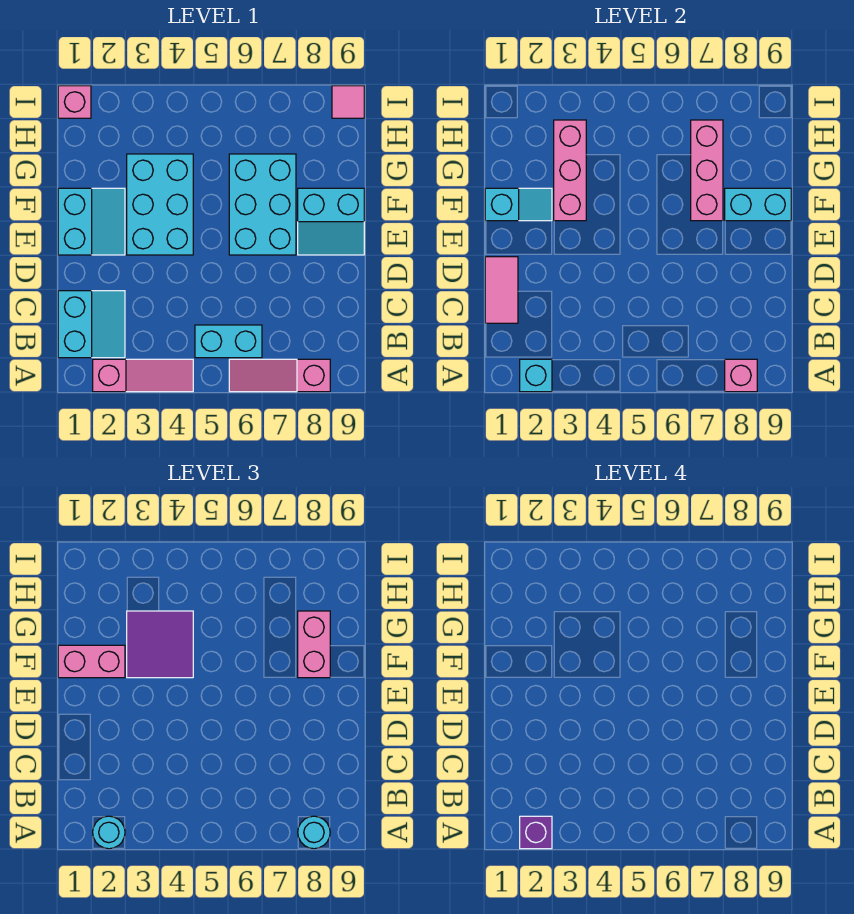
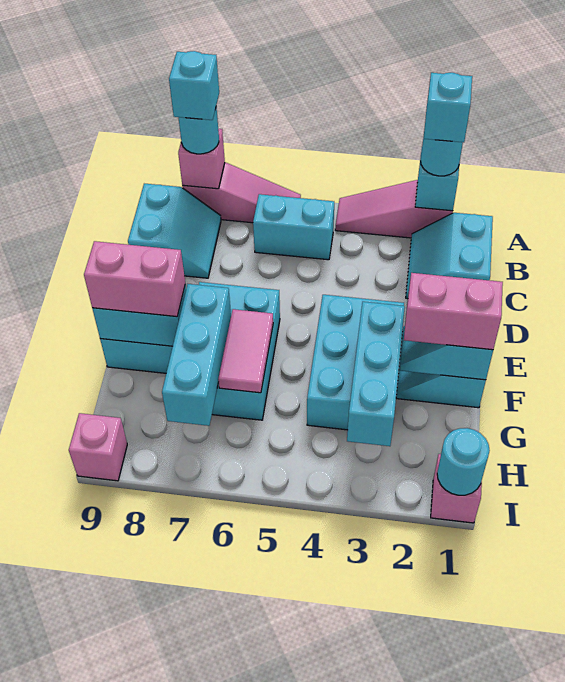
purple brick A2 level 4 -> cyan brick A2 level 4
none -> cyan brick A8 level 4
none -> cyan slope B8:C9 level 1 top 9
pink tile C1:D1 level 2 -> pink tile F6:G6 level 2
pink brick F3:H3 level 2 -> cyan brick F3:H3 level 2
purple tile F3:G4 level 3 -> none
pink brick F7:H7 level 2 -> cyan brick F7:H7 level 2
pink brick F8:G8 level 3 -> pink brick F8:F9 level 3
none -> cyan round brick I1 level 2
pink tile I9 level 1 -> pink brick I9 level 1

